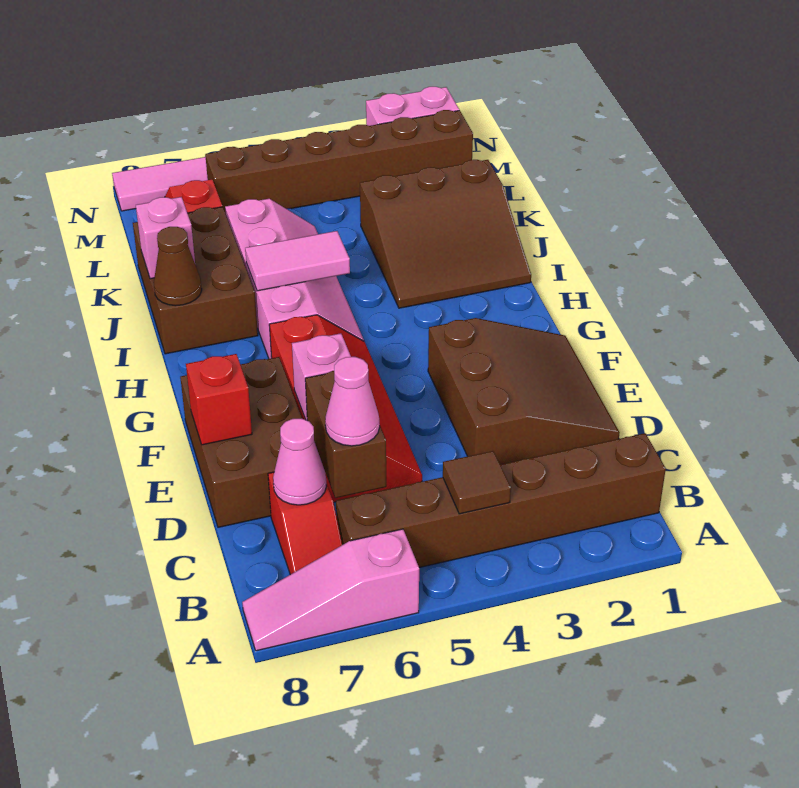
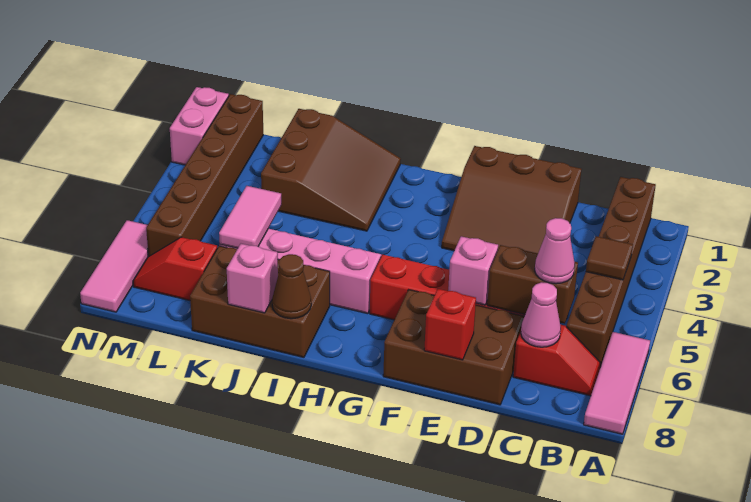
pink slope A6:A8 level 1 top 6 -> pink tile A6:A8 level 1
brown slope D1:F3 level 1 top 3 -> brown slope D1:F3 level 1 top 1
pink tile I5:I6 level 2 -> pink tile K5:K6 level 2

